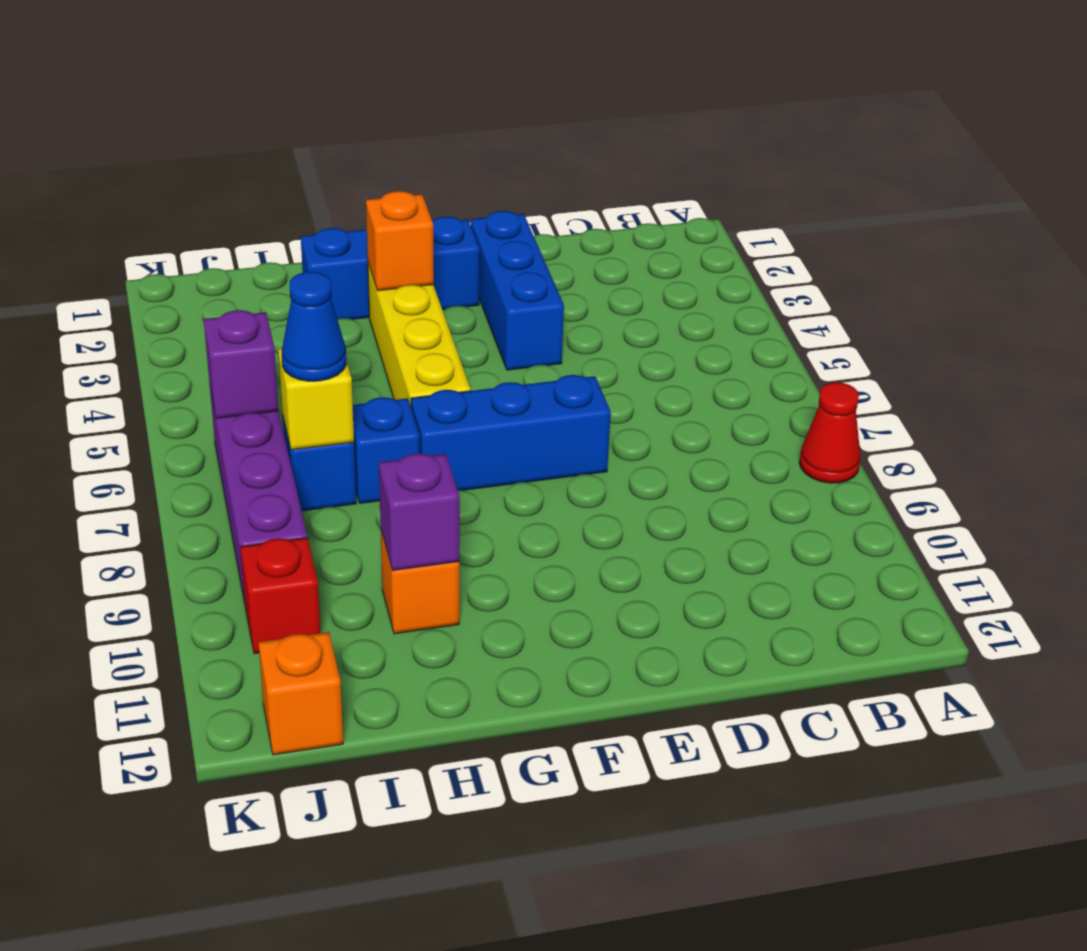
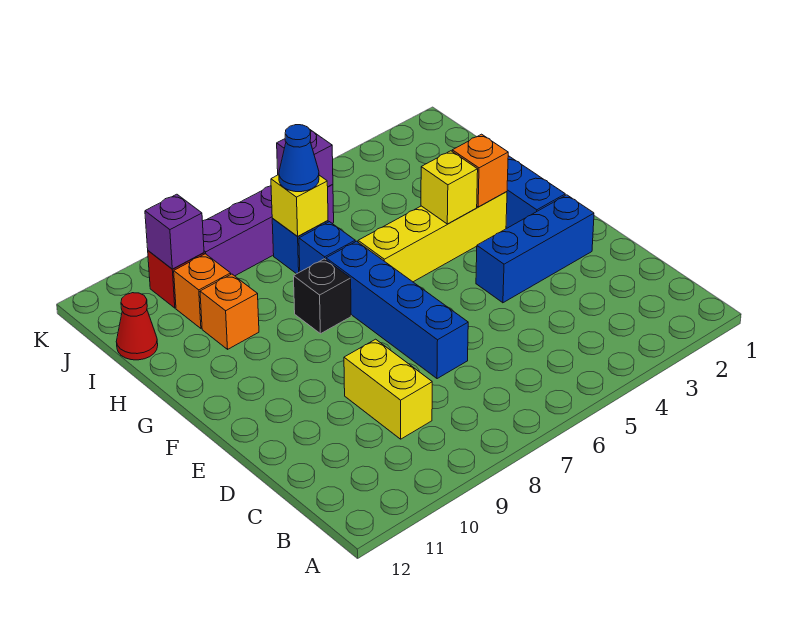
red cone A8 level 1 -> red cone I12 level 1
none -> yellow brick C9:D9 level 1
blue brick E7:G7 level 1 -> blue brick D7:G7 level 1
none -> yellow brick G4 level 2
none -> black brick G8 level 1
purple brick H10 level 2 -> purple brick J10 level 2
orange brick J12 level 1 -> orange brick I10 level 1

